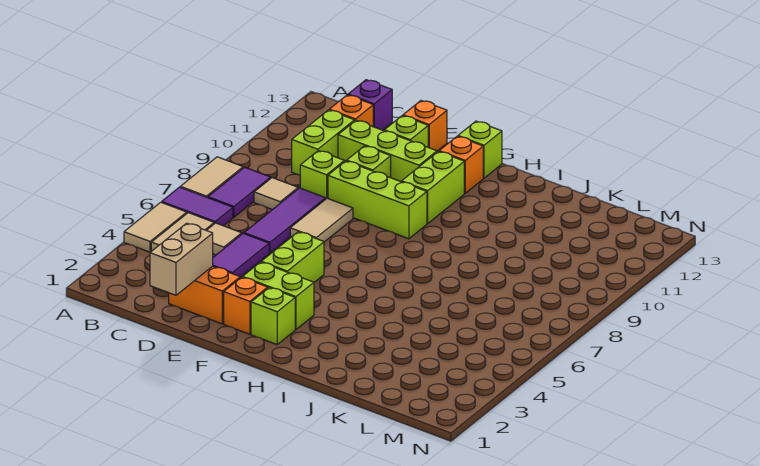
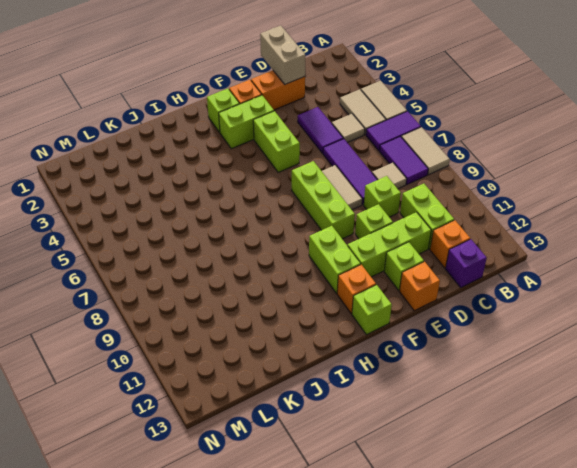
lime brick E9:G9 level 1 -> lime brick F7:F9 level 1

